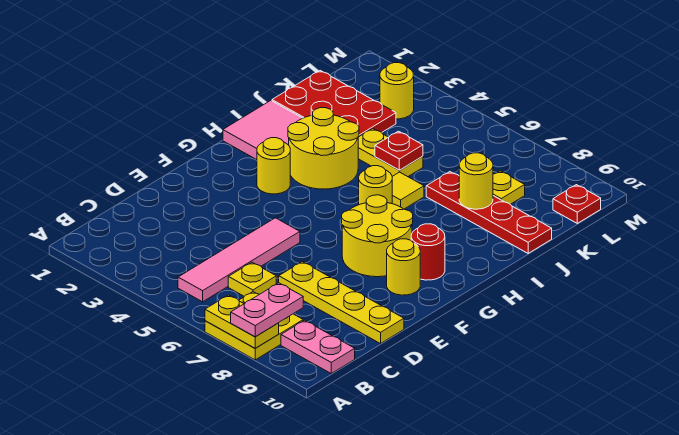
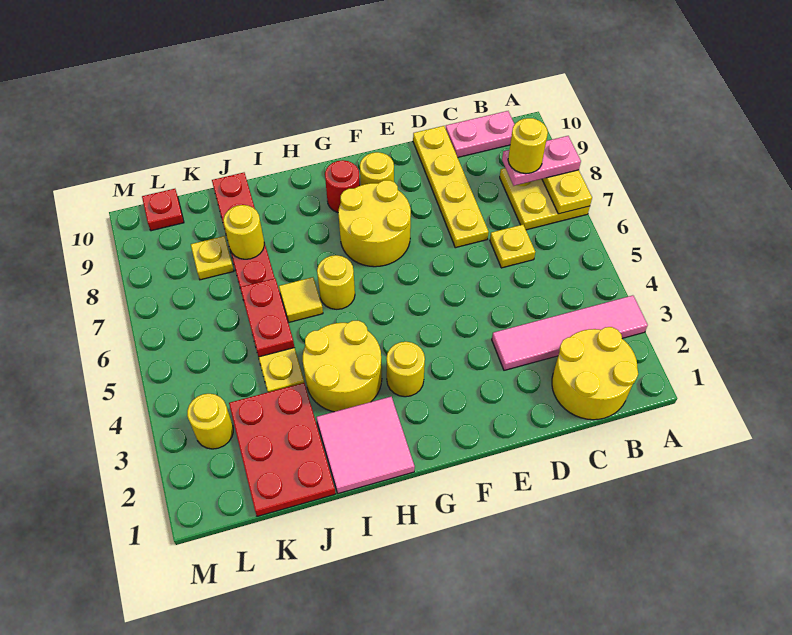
none -> yellow round brick B1:C2 level 1
pink tile B5:E5 level 1 -> pink tile A3:D3 level 1
none -> yellow round brick B8 level 4
pink plate B9:B10 level 1 -> pink plate B10:C10 level 1
red plate J5 level 2 -> red plate J5:J6 level 2

